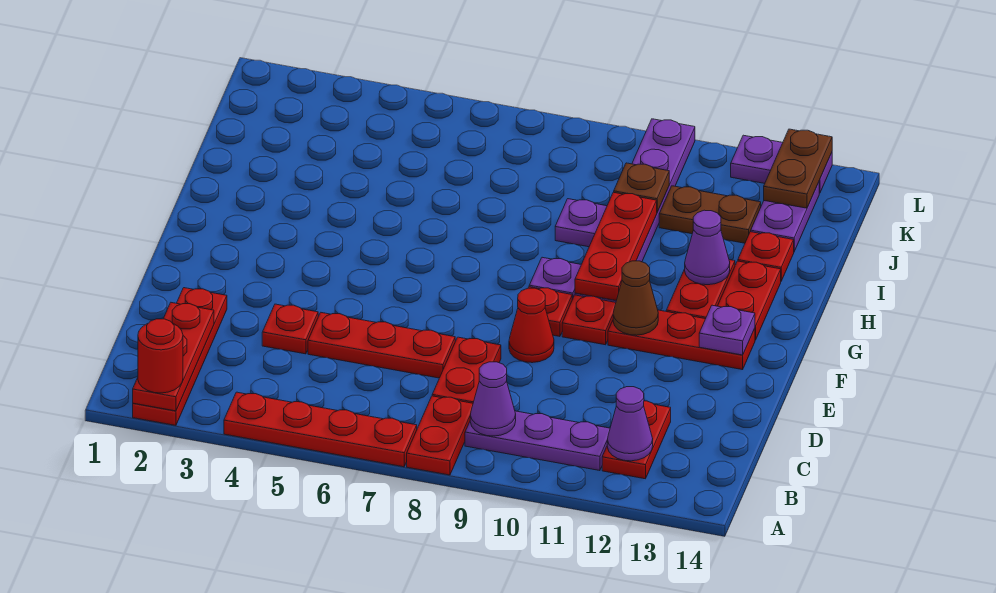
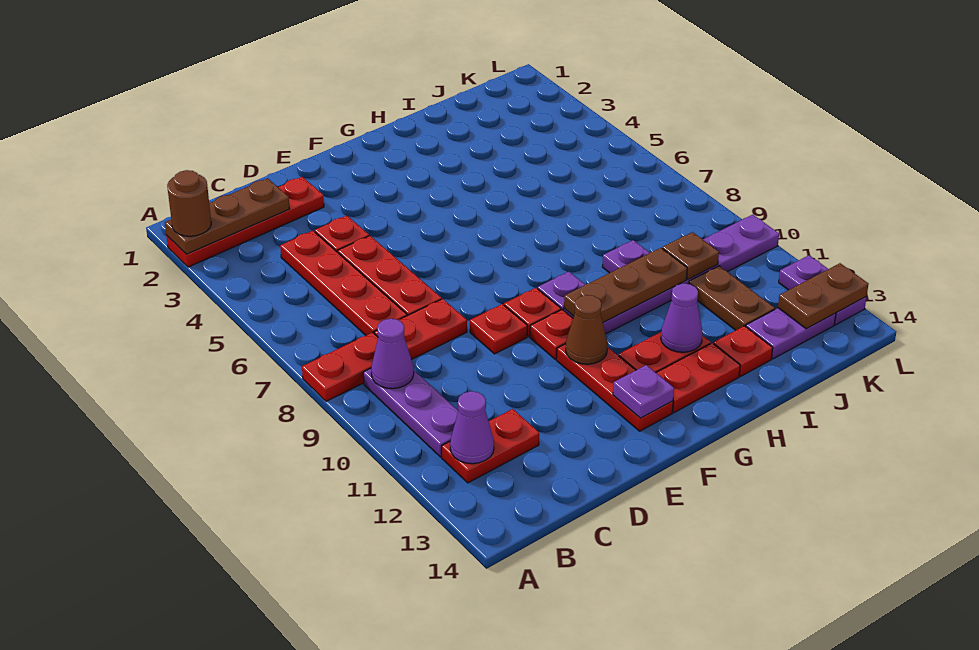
red plate A2:C2 level 2 -> brown plate A2:C2 level 2
red round brick A2 level 3 -> brown round brick A2 level 3
red plate A4:A7 level 1 -> red plate C4:C7 level 1
red cone E9 level 1 -> red plate E9 level 1
red plate G10:I10 level 2 -> brown plate G10:I10 level 2

